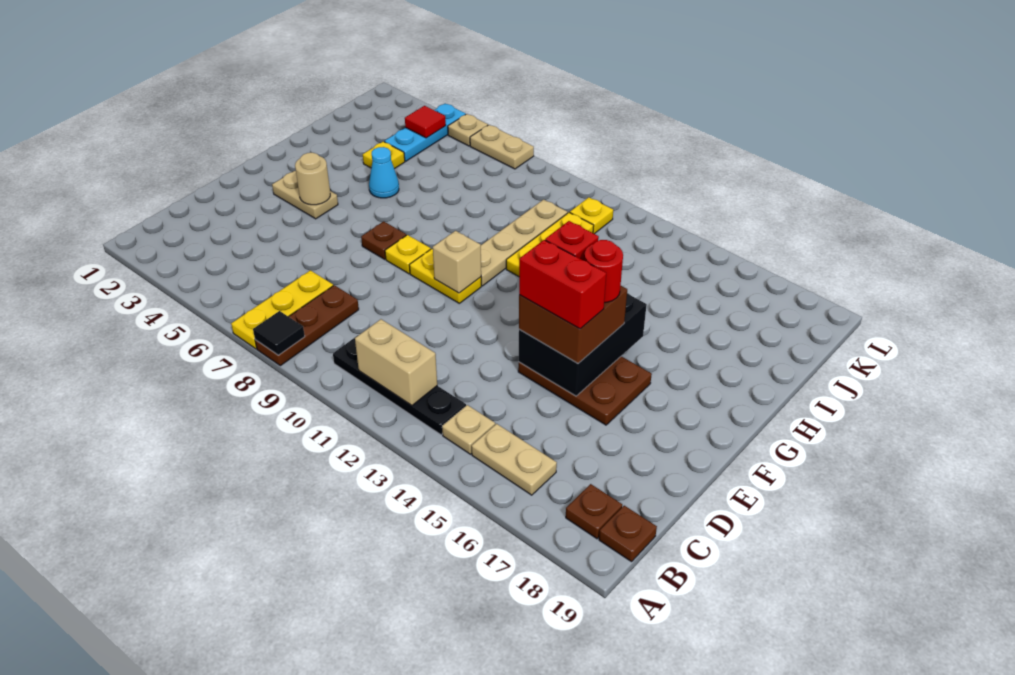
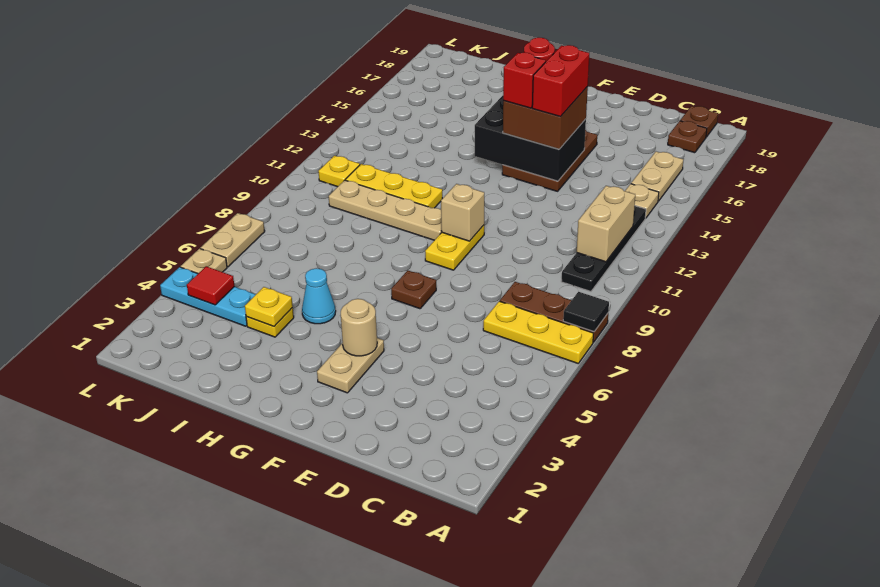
yellow plate F8 level 1 -> yellow plate I4 level 2

